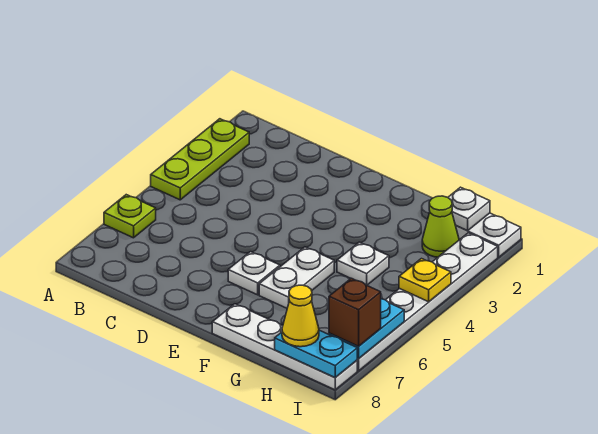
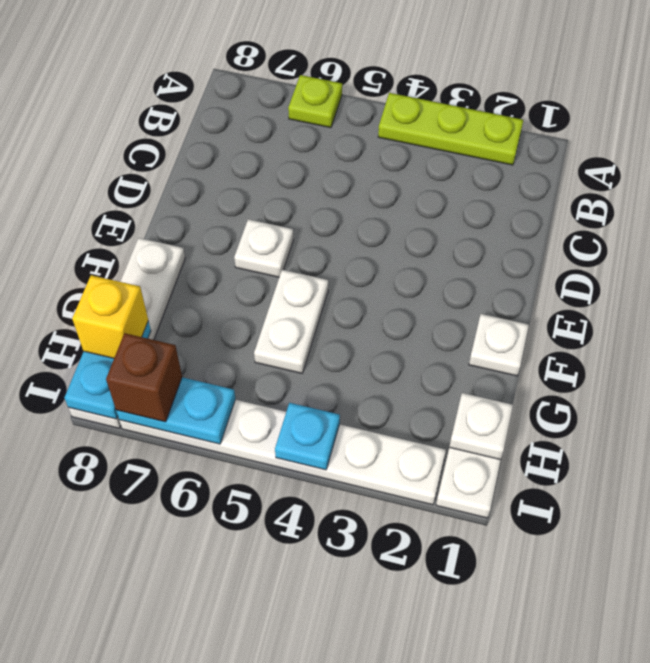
white plate F5:F6 level 1 -> white plate F5:G5 level 1
white plate G4 level 1 -> white plate F1 level 1
lime cone H2 level 1 -> none
yellow cone H8 level 3 -> yellow brick H8 level 3
yellow plate I4 level 2 -> cyan plate I4 level 2

